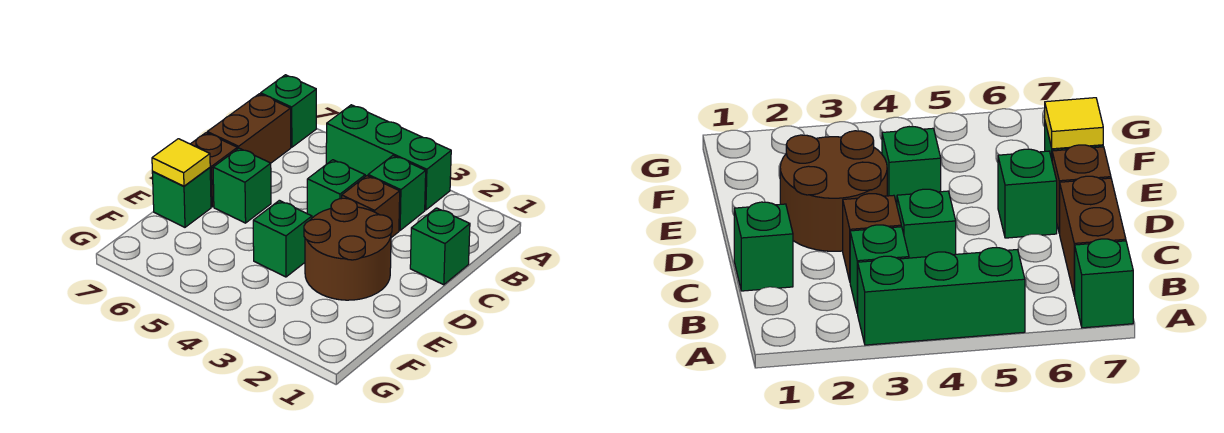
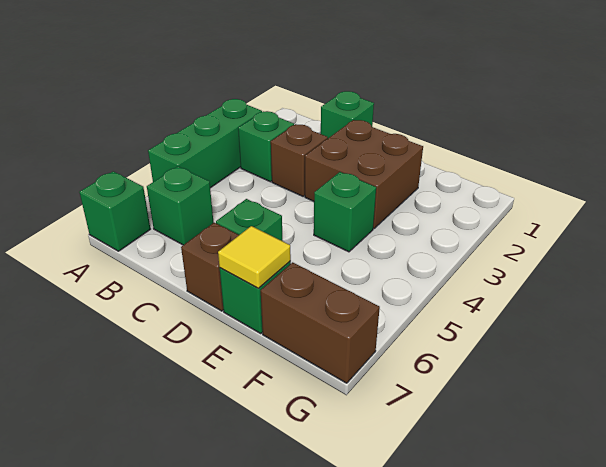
brown brick B7:C7 level 1 -> brown brick F7:G7 level 1
green brick C4 level 1 -> green brick B6 level 1
brown round brick D2:E3 level 1 -> brown brick D2:E3 level 1

